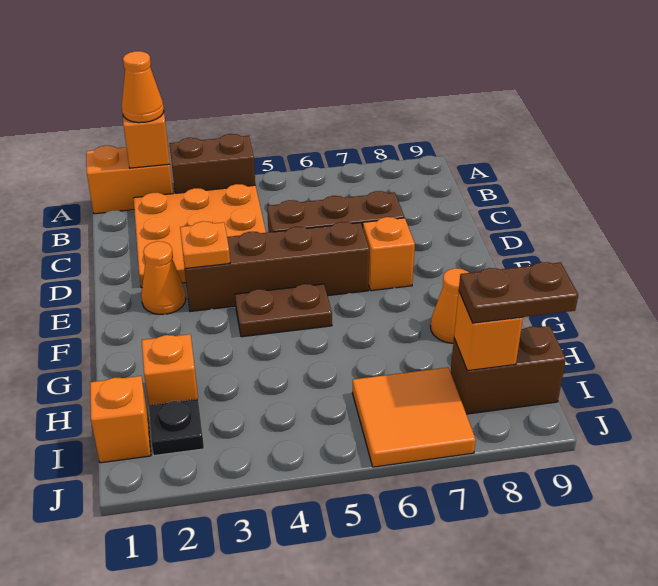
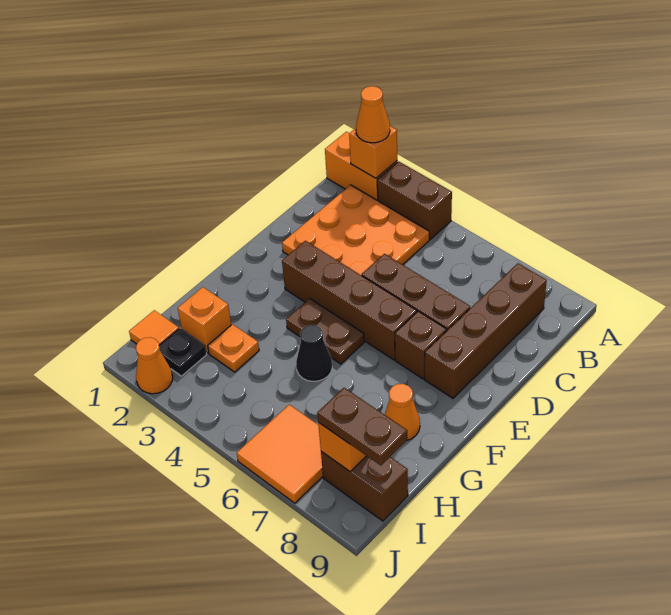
none -> brown brick B8:E8 level 1
orange cone E2 level 1 -> orange cone J2 level 1
orange plate E3 level 2 -> orange plate H3 level 1
orange brick E7 level 1 -> brown brick E7 level 1
none -> black cone G5 level 1
orange brick I1 level 1 -> orange tile I1 level 1

